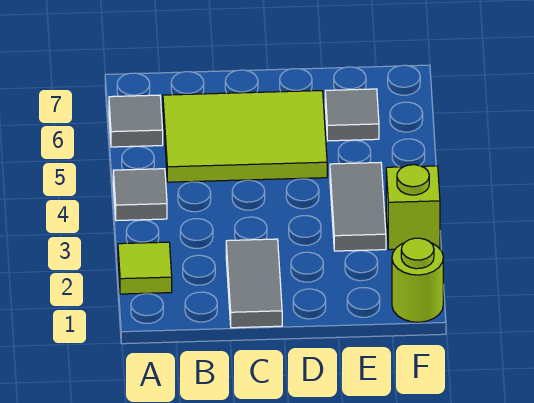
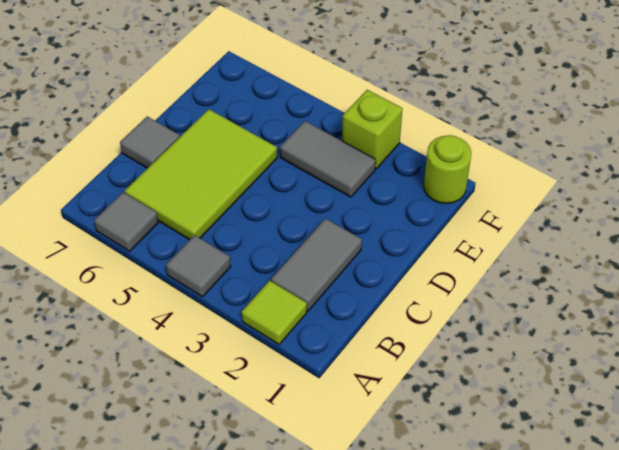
grey tile C1:C2 level 1 -> grey tile B2:C2 level 1
grey tile E6 level 1 -> grey tile C7 level 1

